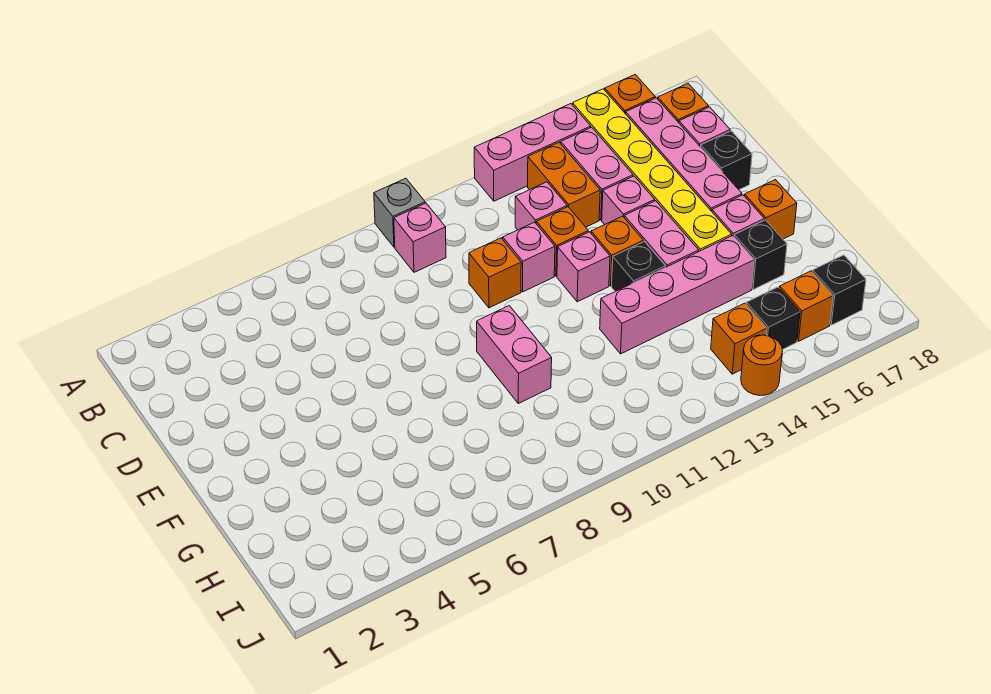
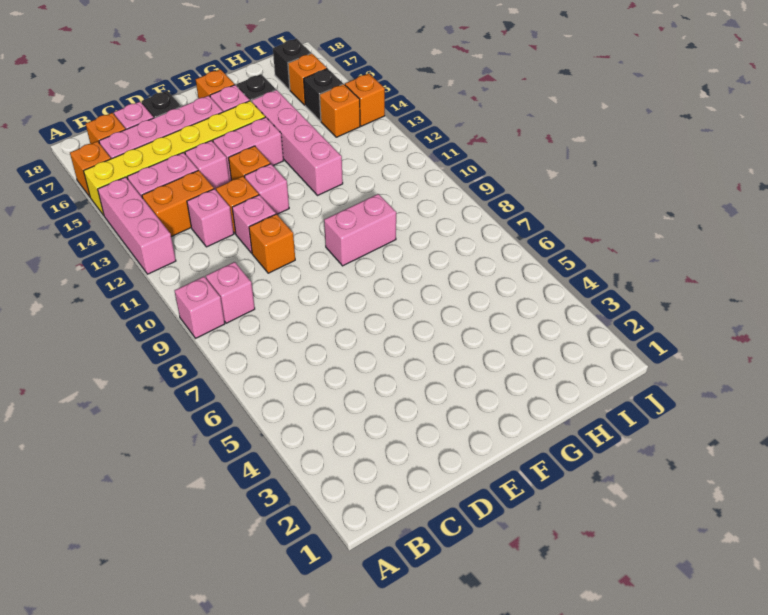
grey brick A9 level 1 -> pink brick A9 level 1
black brick F13 level 1 -> none
orange round brick J14 level 1 -> orange brick J14 level 1

